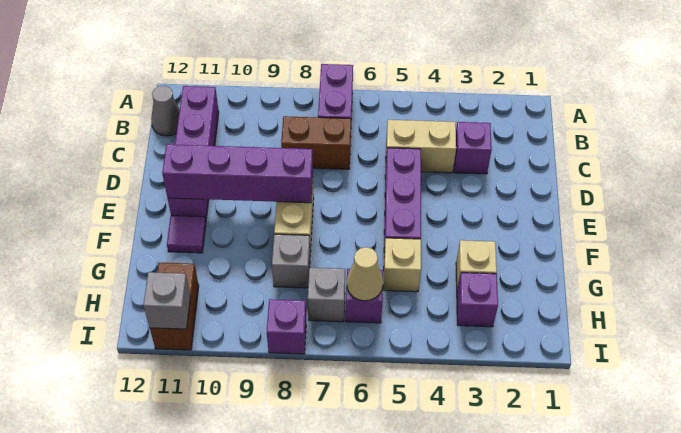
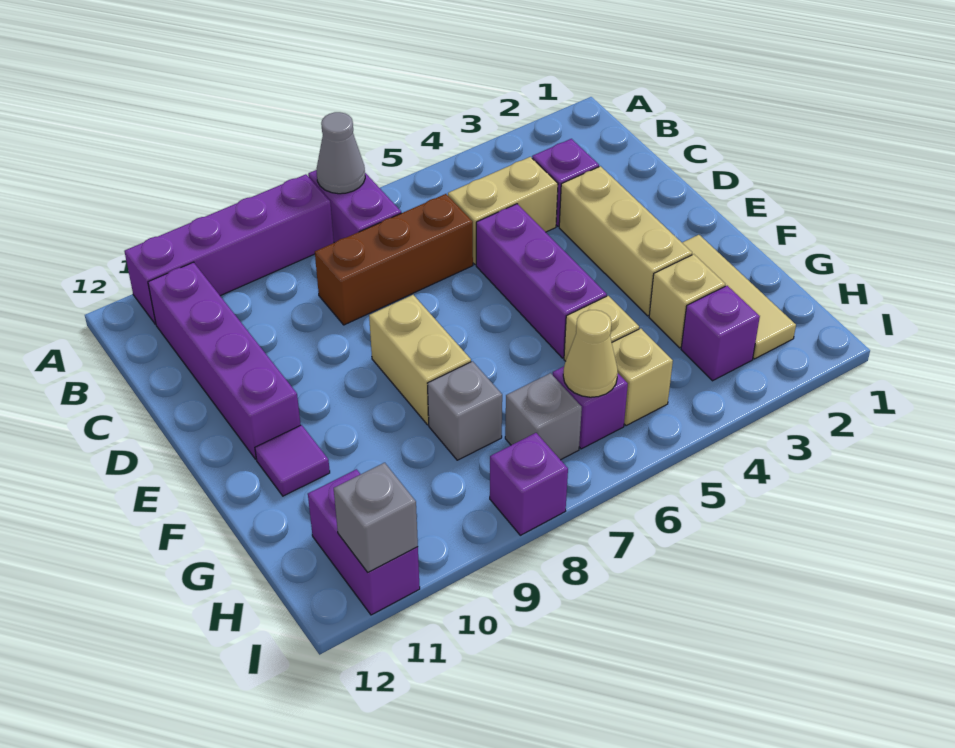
grey cone B12 level 1 -> grey cone A7 level 2
brown brick C7:C8 level 1 -> brown brick C6:C8 level 1
none -> tan brick D3:F3 level 1
purple brick E8:E11 level 2 -> purple brick A8:A11 level 1
none -> tan tile F2:H2 level 1
none -> tan brick H5 level 1
brown brick H11:I11 level 1 -> purple brick H11:I11 level 1

